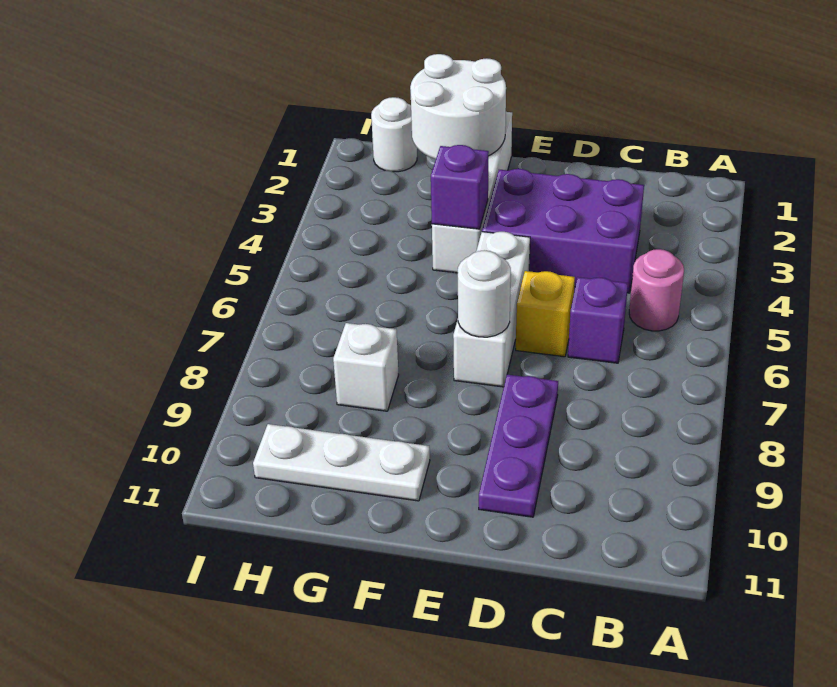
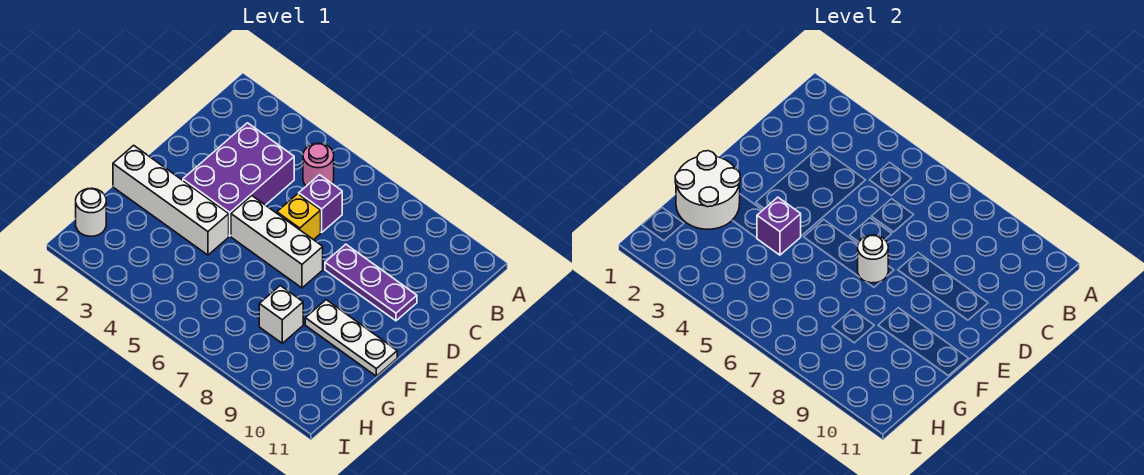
white plate F10:H10 level 1 -> white plate F9:F11 level 1

